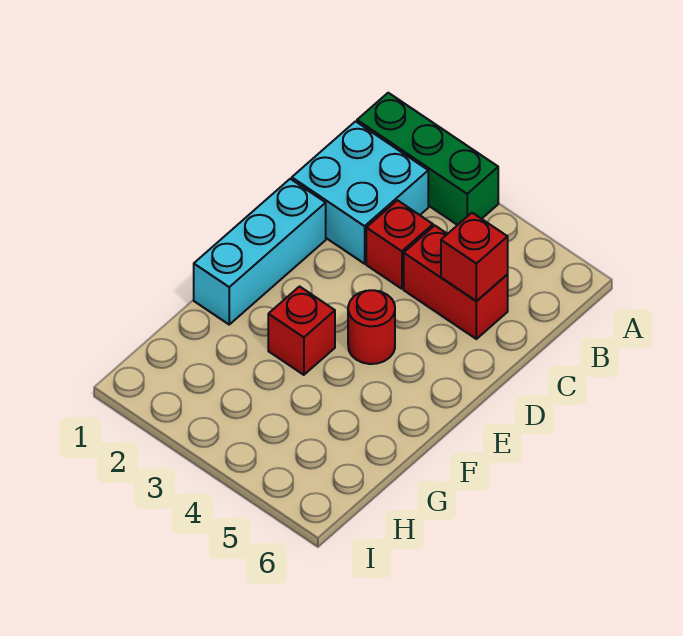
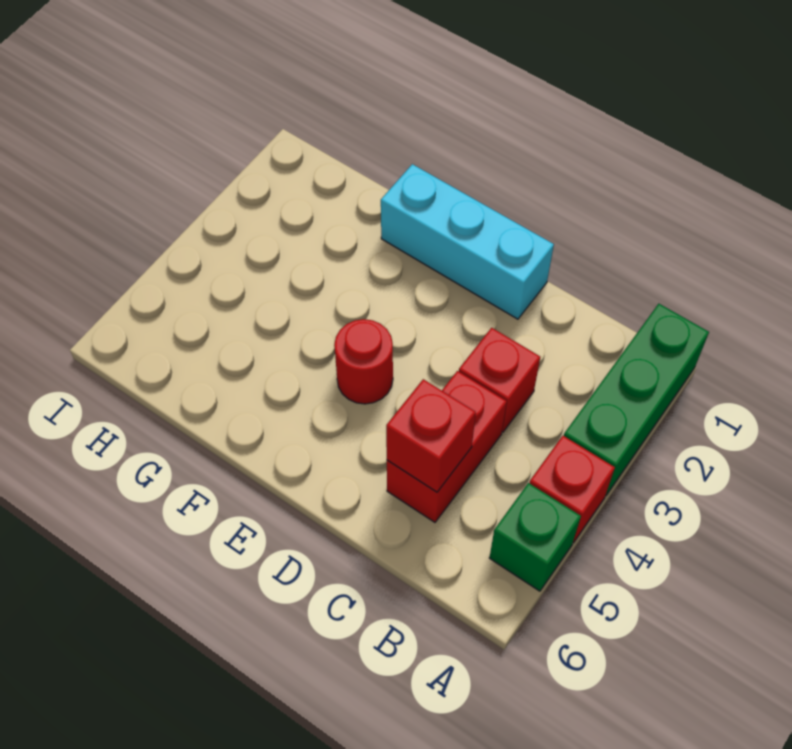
none -> green brick A5 level 1
cyan brick B1:C2 level 1 -> none
red brick F3 level 1 -> red brick A4 level 1

